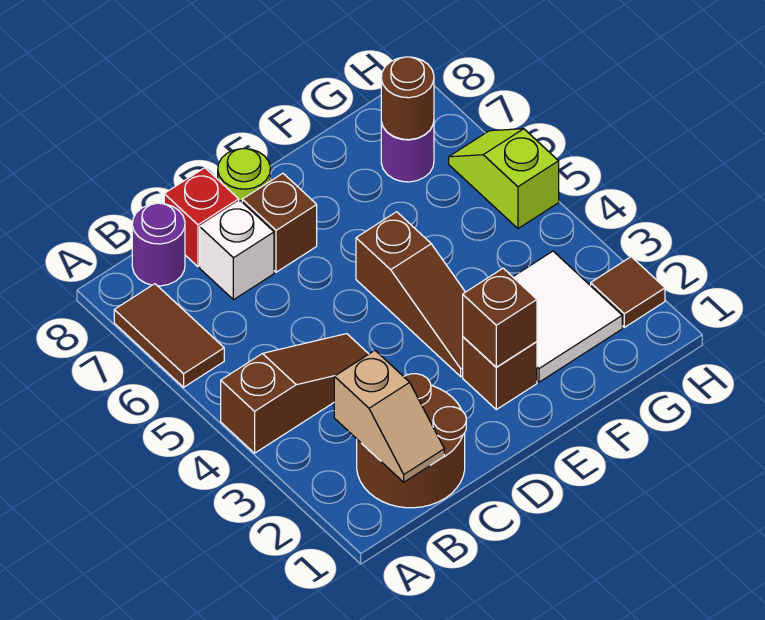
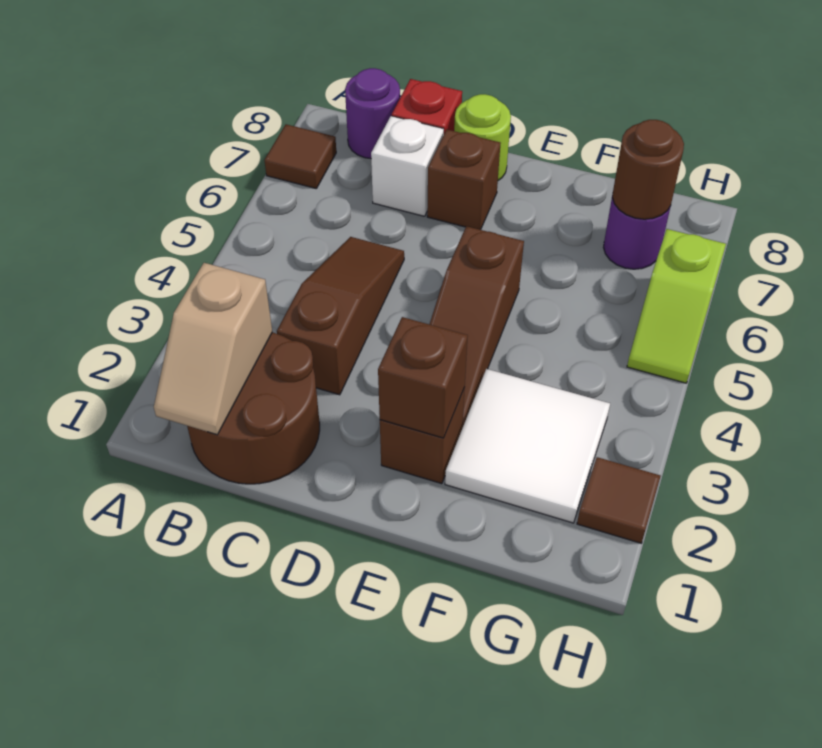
brown slope A4:C4 level 1 top A -> brown slope C3:C5 level 1 top 3
brown tile A6:A7 level 1 -> brown tile A7 level 1
lime slope H5:H6 level 1 top 5 -> lime slope H5:H6 level 1 top 6

